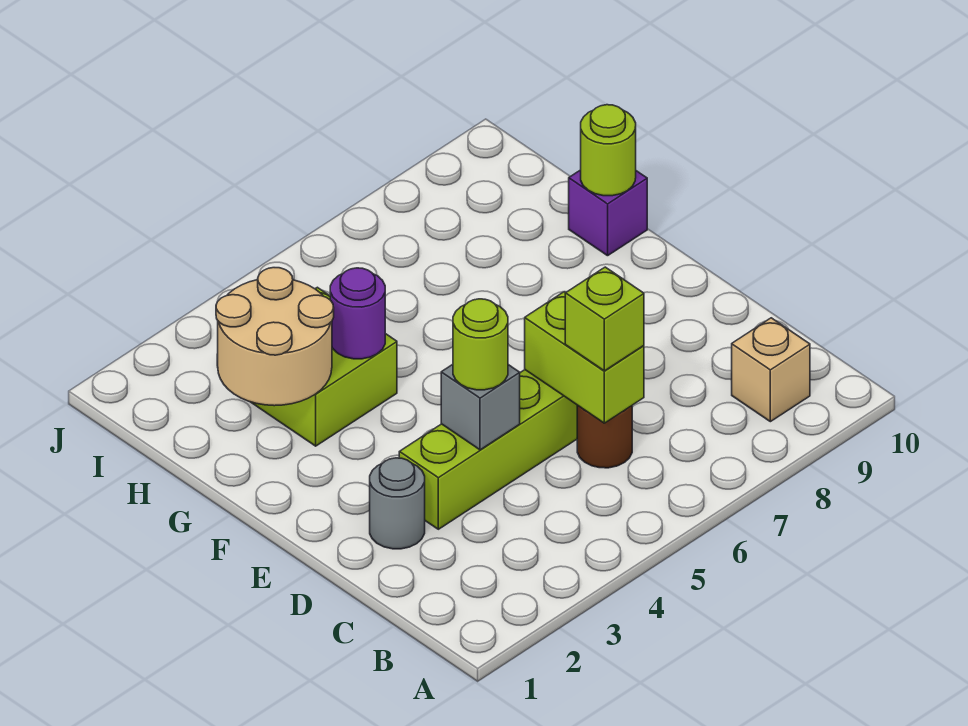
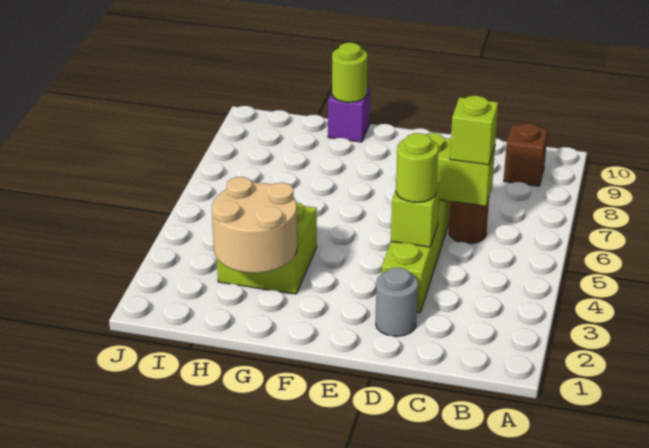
tan brick B9 level 1 -> brown brick B9 level 1
grey brick D4 level 2 -> lime brick D4 level 2
purple round brick G4 level 2 -> none

